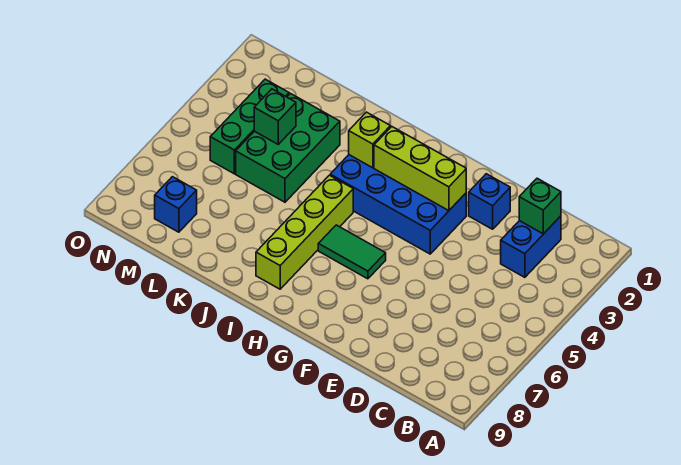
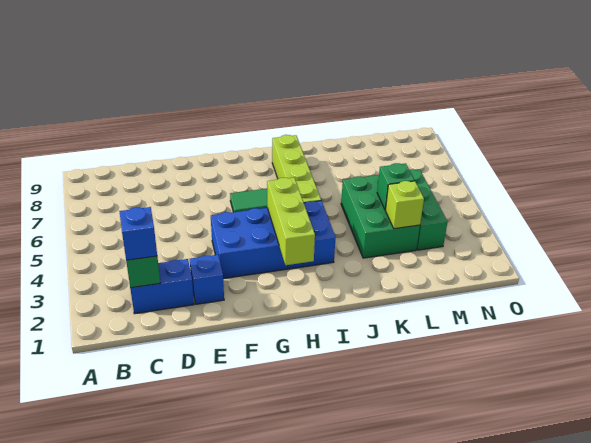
blue brick C2:C3 level 1 -> blue brick C2:D2 level 1
lime brick F3:H3 level 2 -> lime brick H2:H4 level 2
lime brick I3 level 2 -> lime brick L3 level 2
blue brick M8 level 1 -> blue brick C2 level 3

